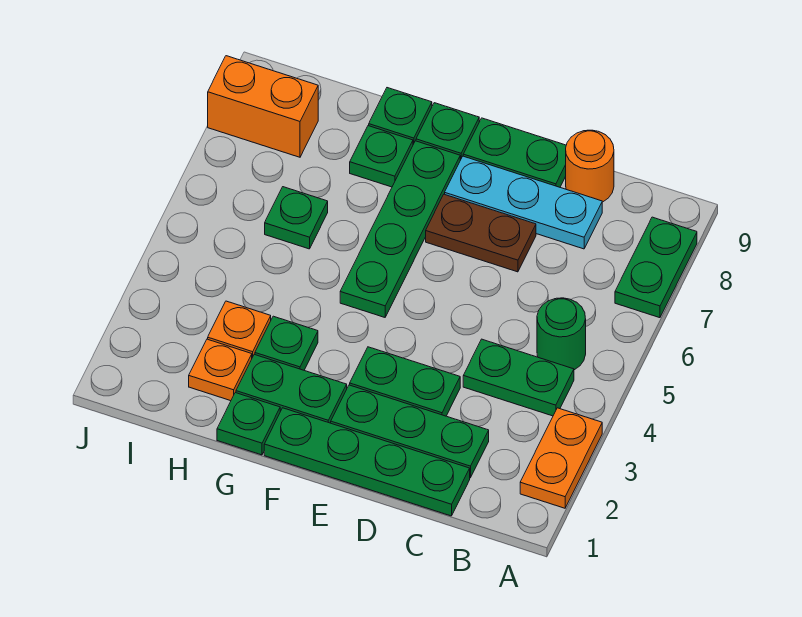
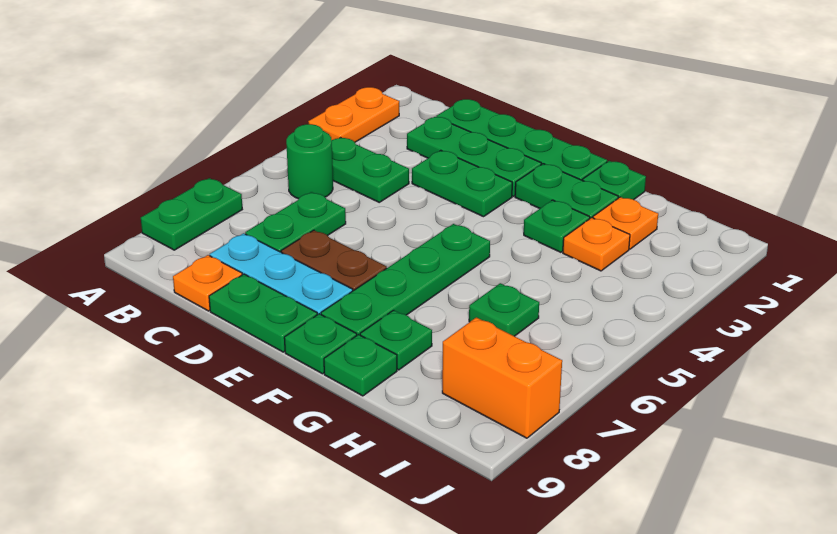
none -> green plate C6:C7 level 1
orange round brick C9 level 1 -> orange plate C9 level 1

